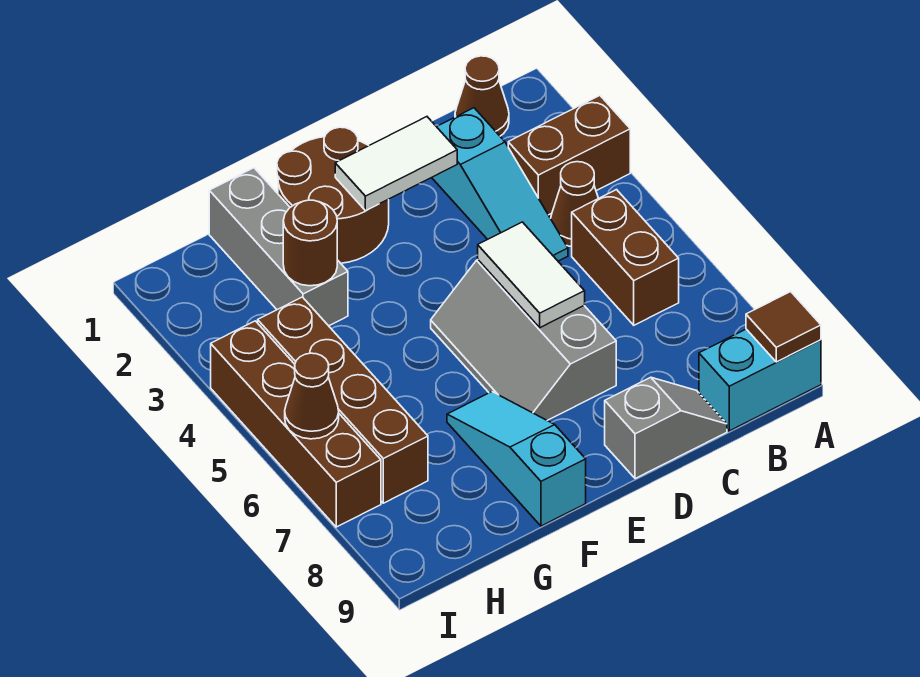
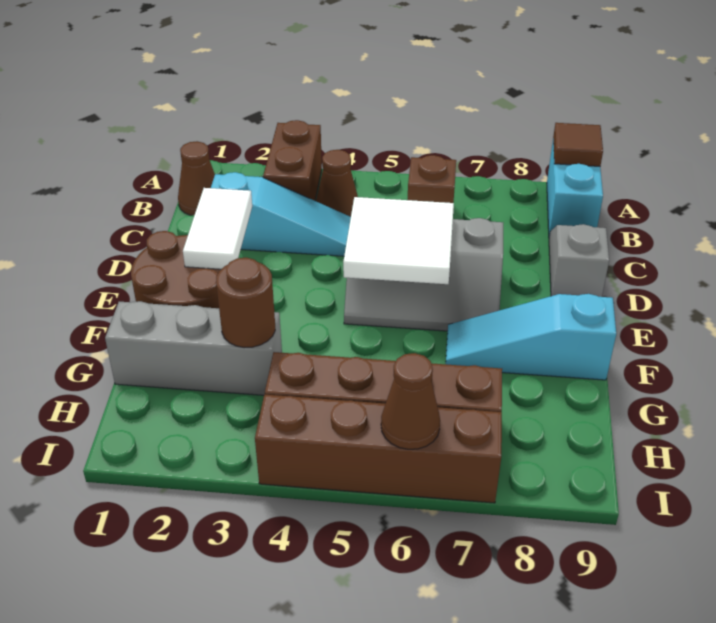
brown brick B5:B6 level 1 -> brown brick B6 level 1
white tile D5:D6 level 2 -> white tile D5:E6 level 2

